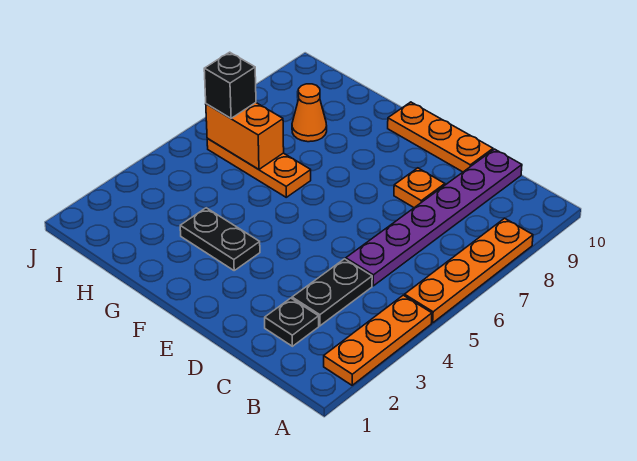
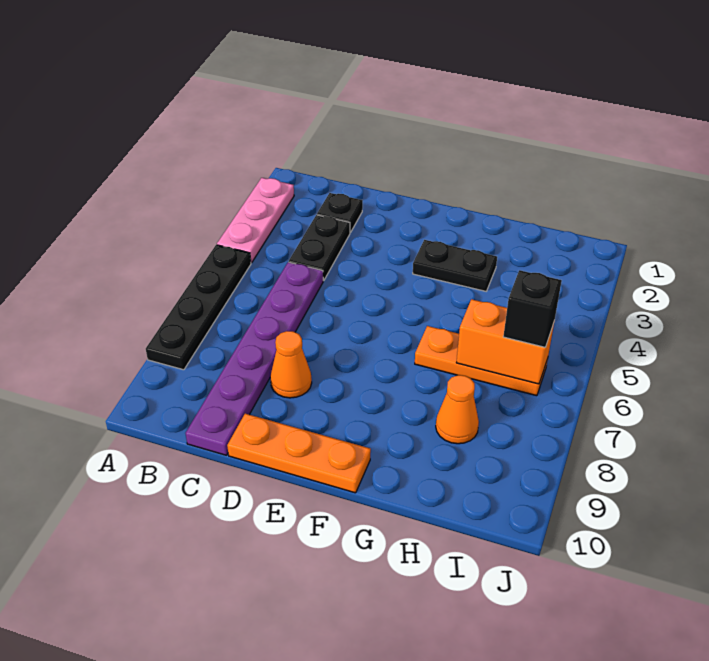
orange plate A2:A4 level 1 -> pink plate A2:A4 level 1
orange plate A5:A8 level 1 -> black plate A5:A8 level 1
orange plate D8 level 1 -> orange cone D8 level 1

